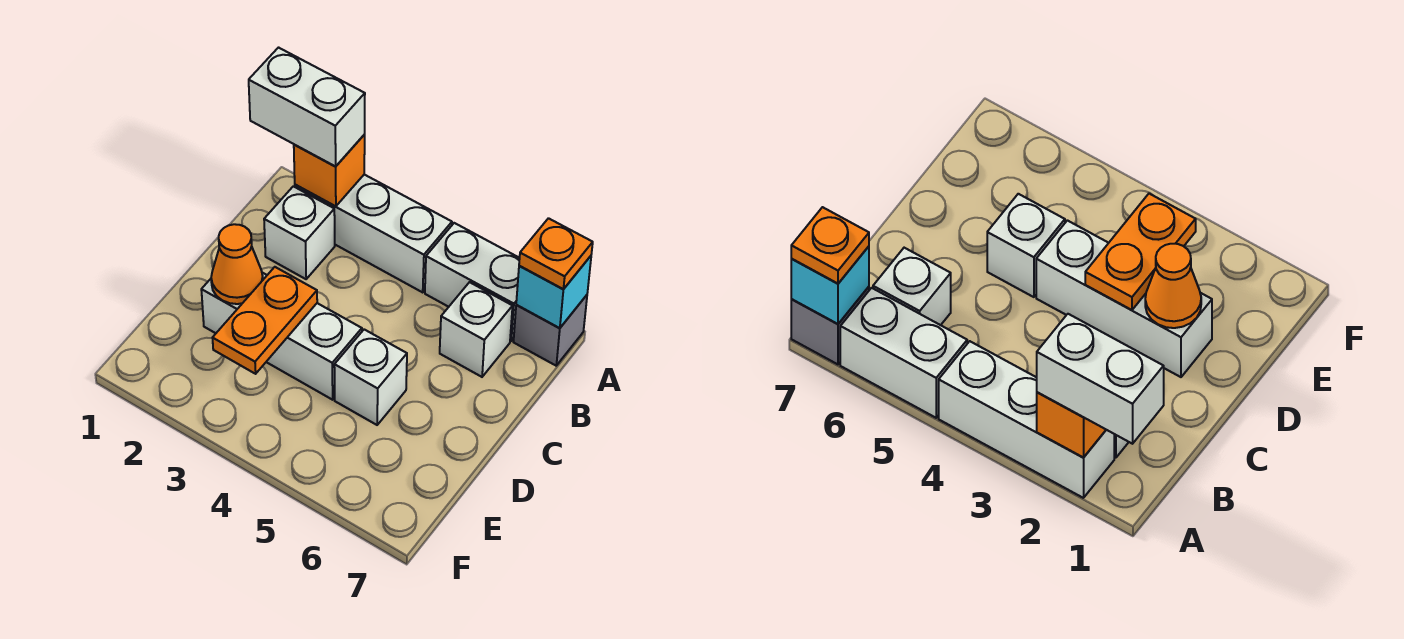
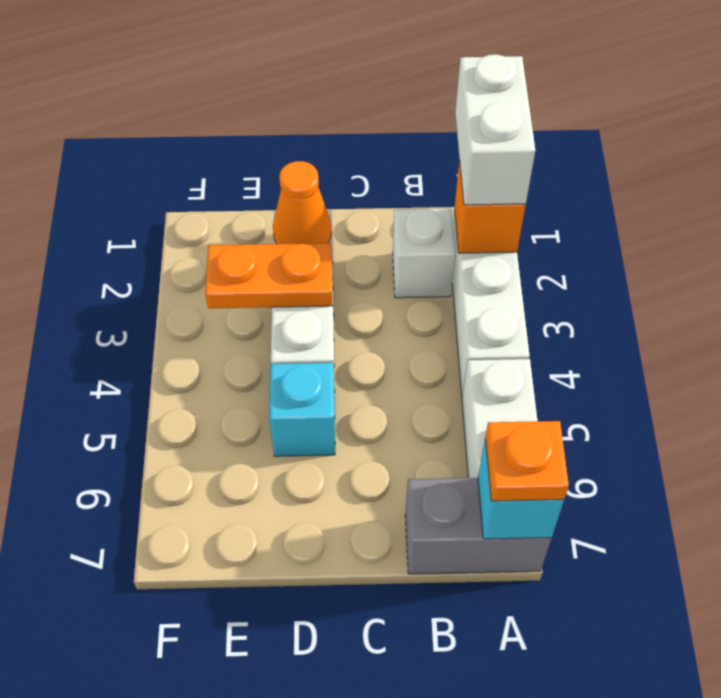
grey brick A7 level 1 -> grey brick A7:B7 level 1
white brick B6 level 1 -> none
white brick D5 level 1 -> cyan brick D5 level 1

